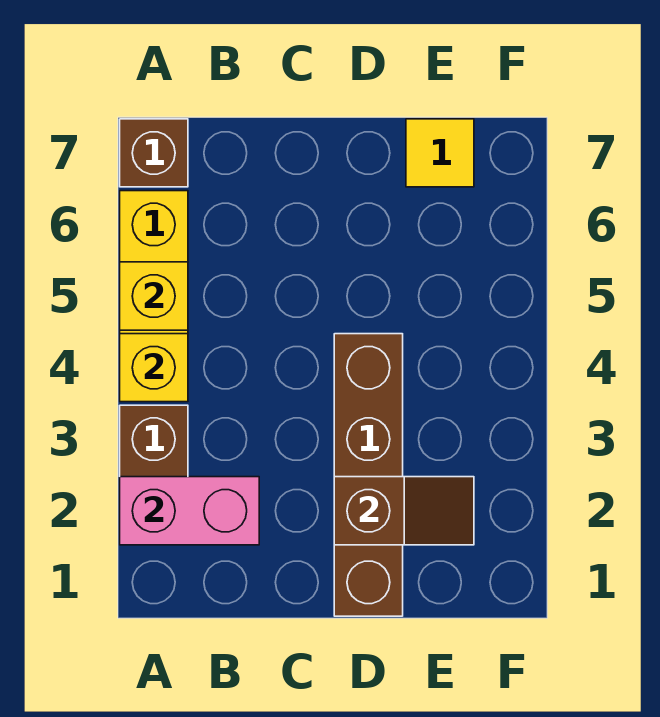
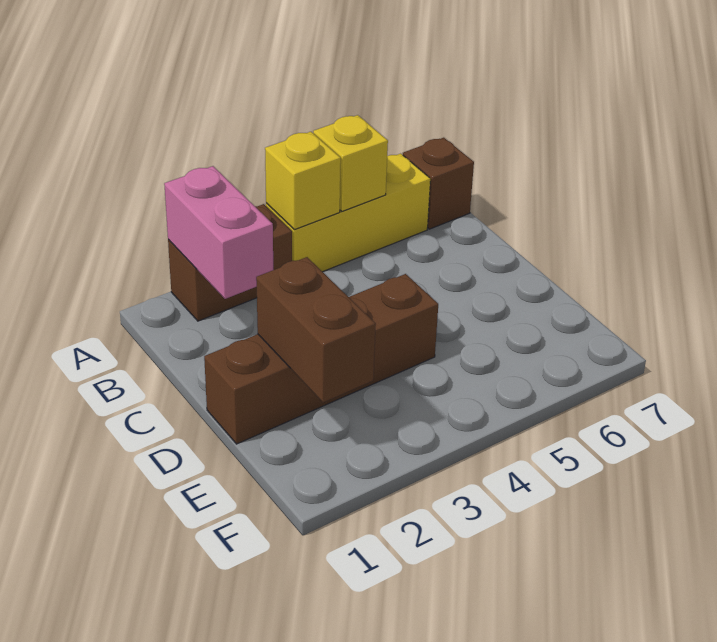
brown slope D2:E2 level 2 top D -> brown brick D2:E2 level 2
yellow tile E7 level 1 -> none

